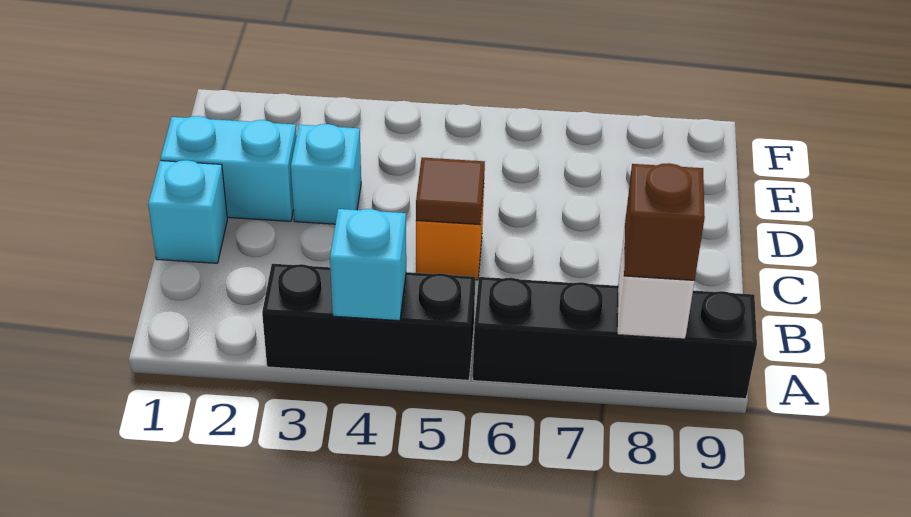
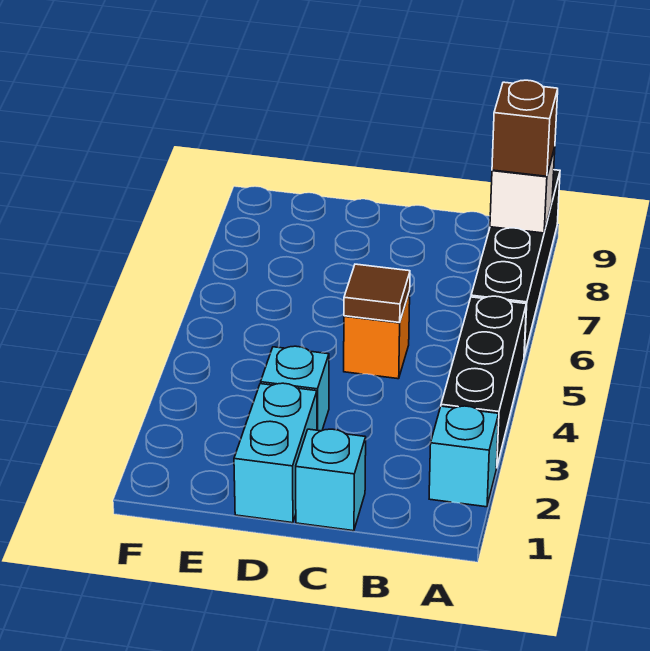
cyan brick A4 level 2 -> cyan brick A2 level 1

